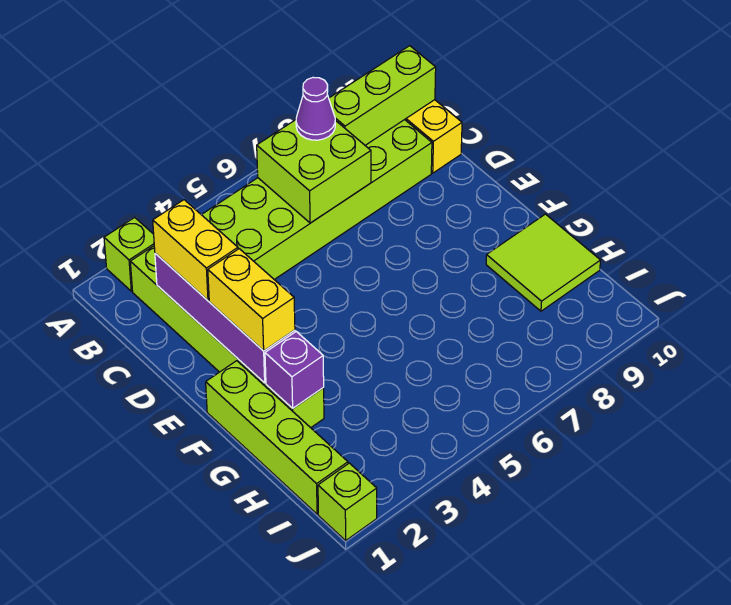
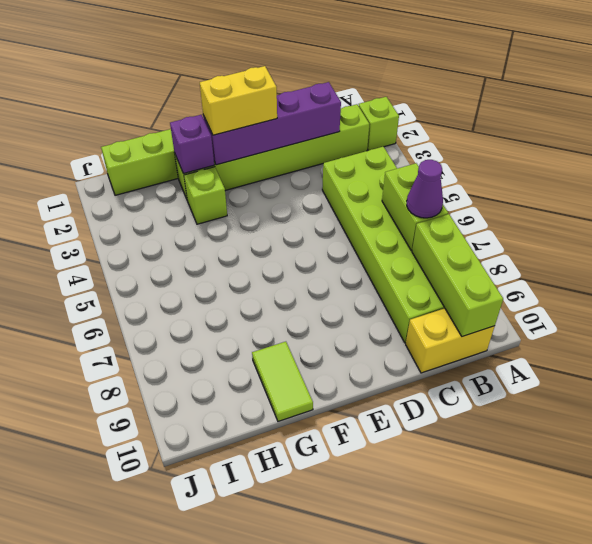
lime brick B6:C7 level 2 -> lime brick B6:B7 level 2
yellow brick C2:D2 level 3 -> none
lime tile G9:H10 level 1 -> lime tile G9:G10 level 1
lime brick J1 level 1 -> lime brick G3 level 1

